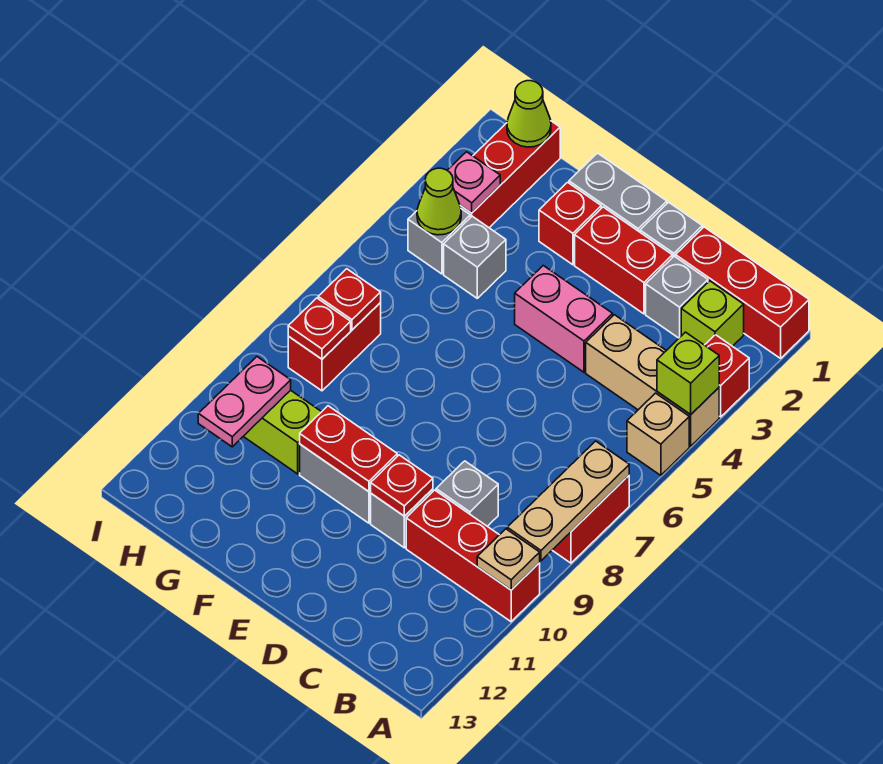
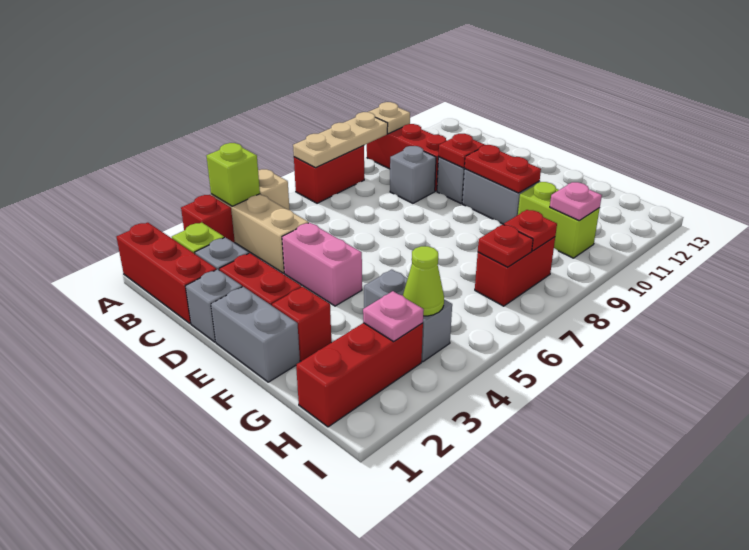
lime cone H1 level 2 -> none
pink plate H10:H11 level 2 -> pink plate H10 level 2

